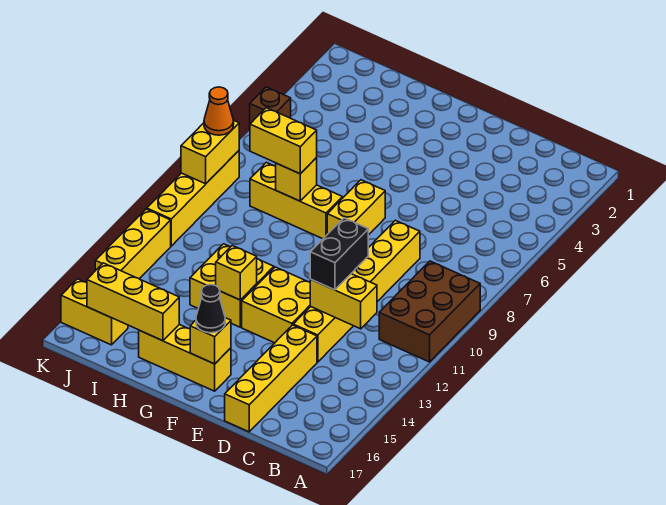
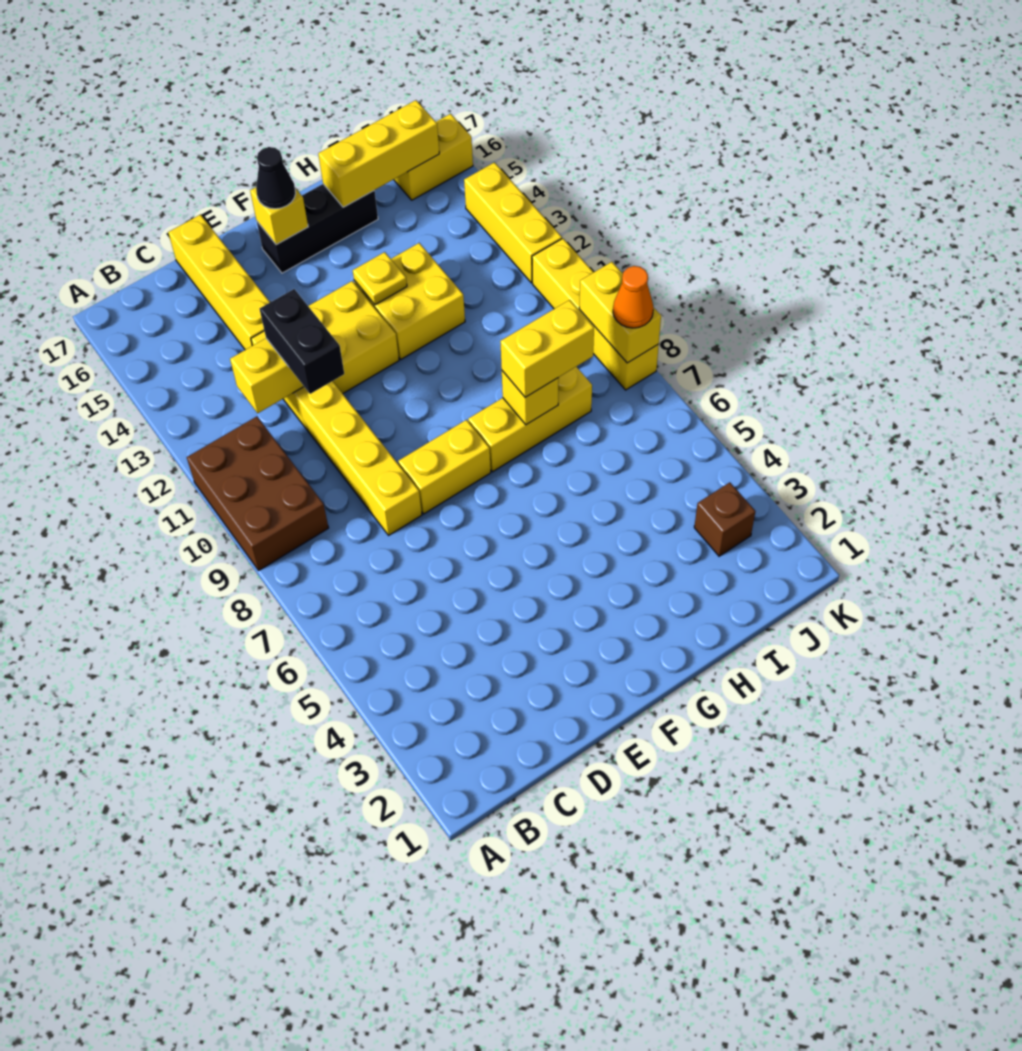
yellow brick F7:F8 level 1 -> yellow brick E8:F8 level 1
yellow brick F16:H16 level 1 -> black brick F16:H16 level 1
yellow brick G13 level 2 -> yellow plate G13 level 2
brown brick K5 level 1 -> brown brick J3 level 1

